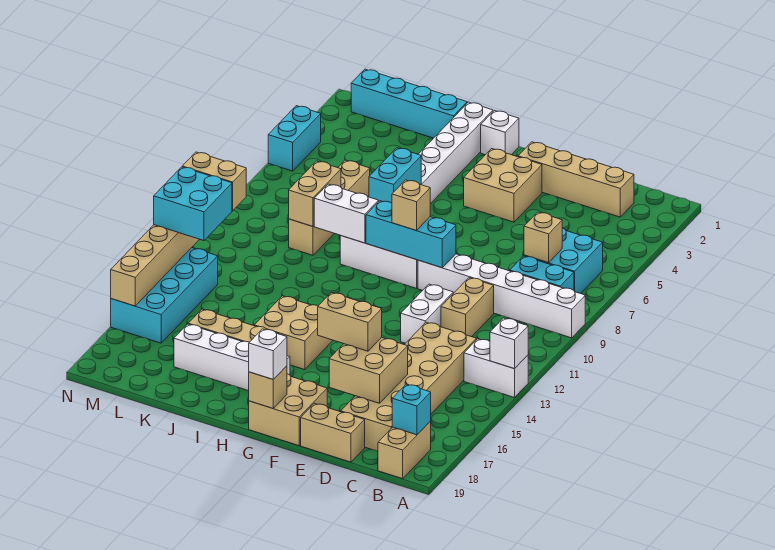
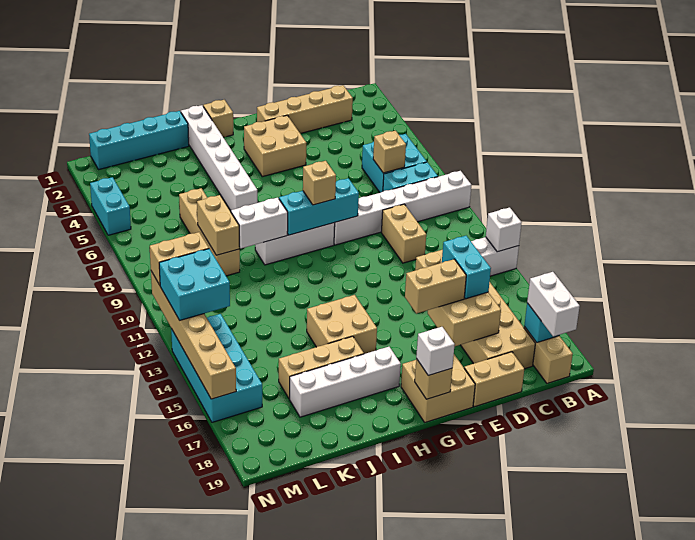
white brick E11:E12 level 1 -> white brick B18:B19 level 3
white brick H1 level 1 -> tan brick H1 level 1
cyan brick I6:I7 level 2 -> cyan brick D15:D16 level 3

